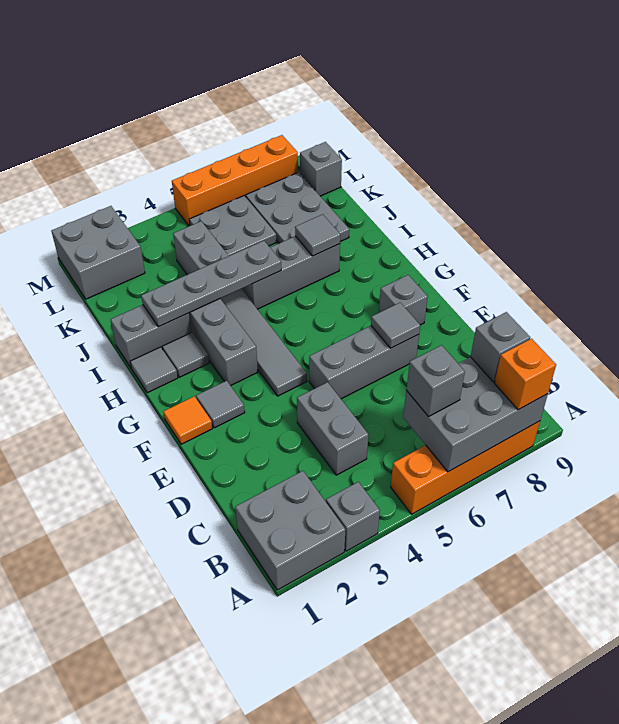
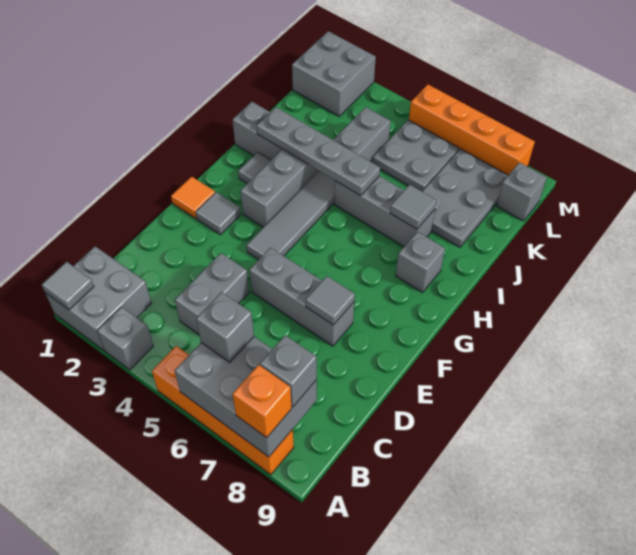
grey brick F8 level 1 -> grey brick H8 level 1
grey tile H1 level 1 -> grey tile A1 level 2

